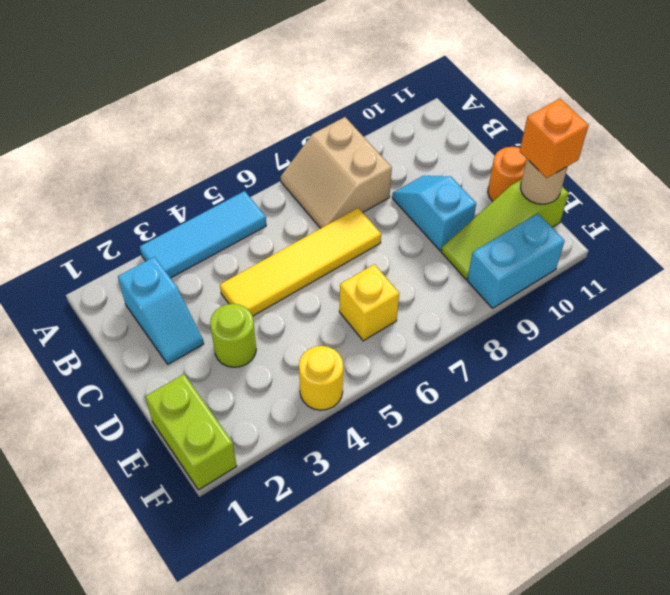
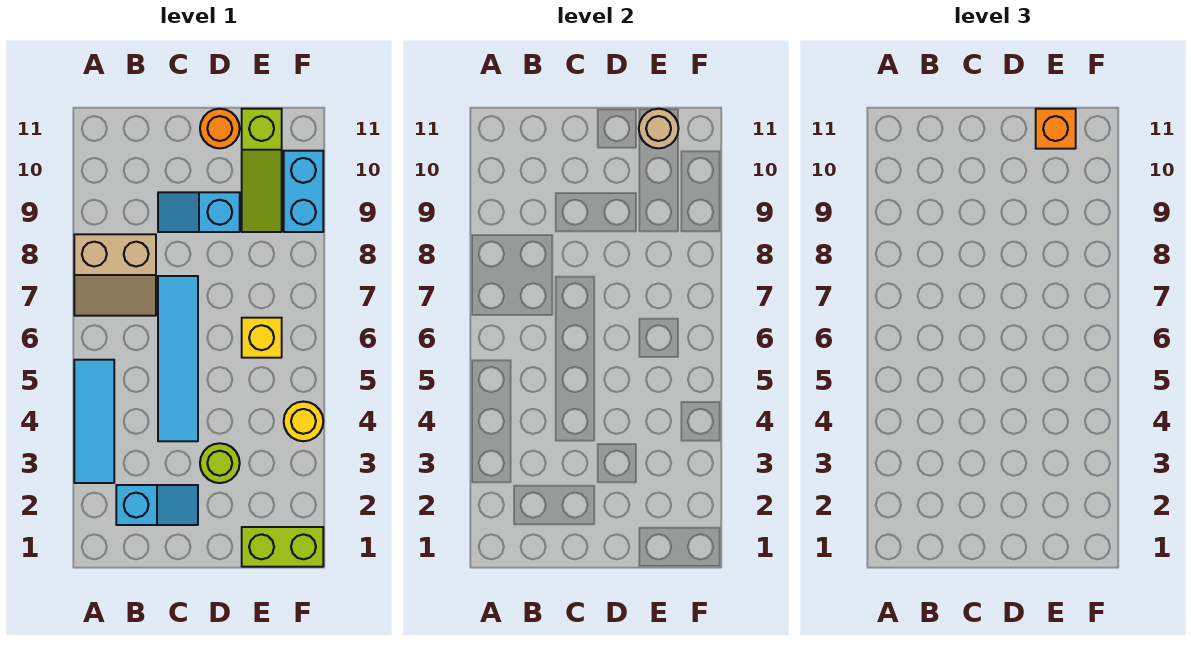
yellow tile C4:C7 level 1 -> cyan tile C4:C7 level 1

